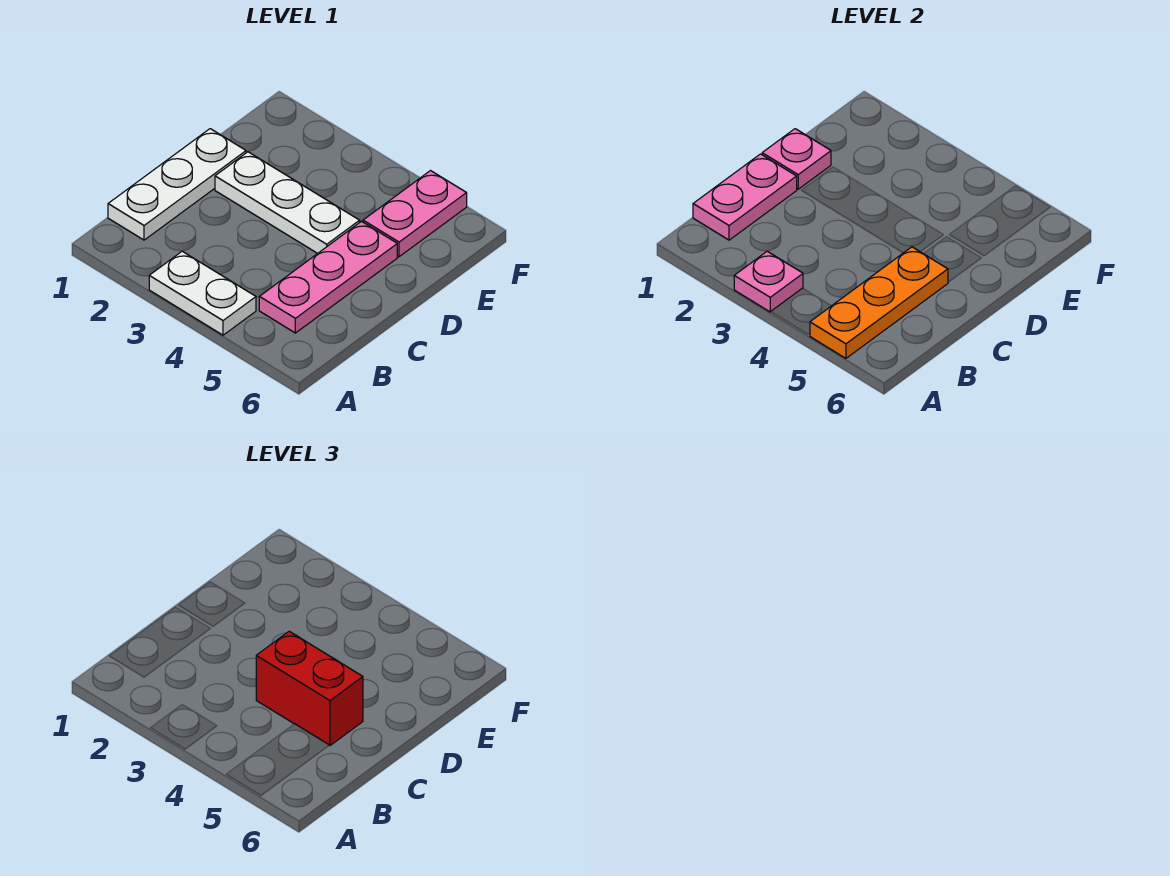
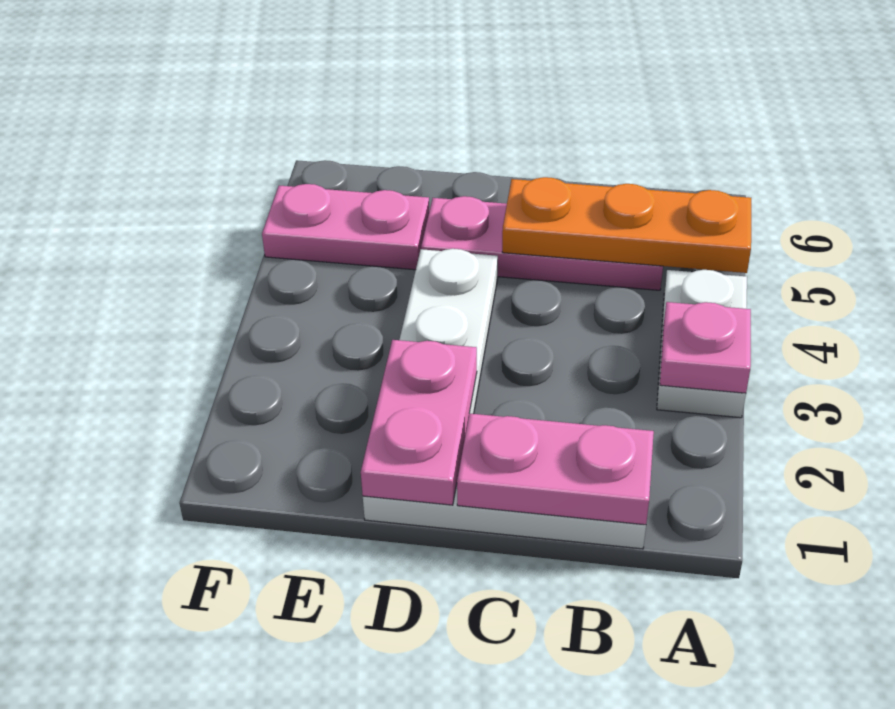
red brick C4:C5 level 3 -> none
pink plate D1 level 2 -> pink plate D1:D2 level 2

